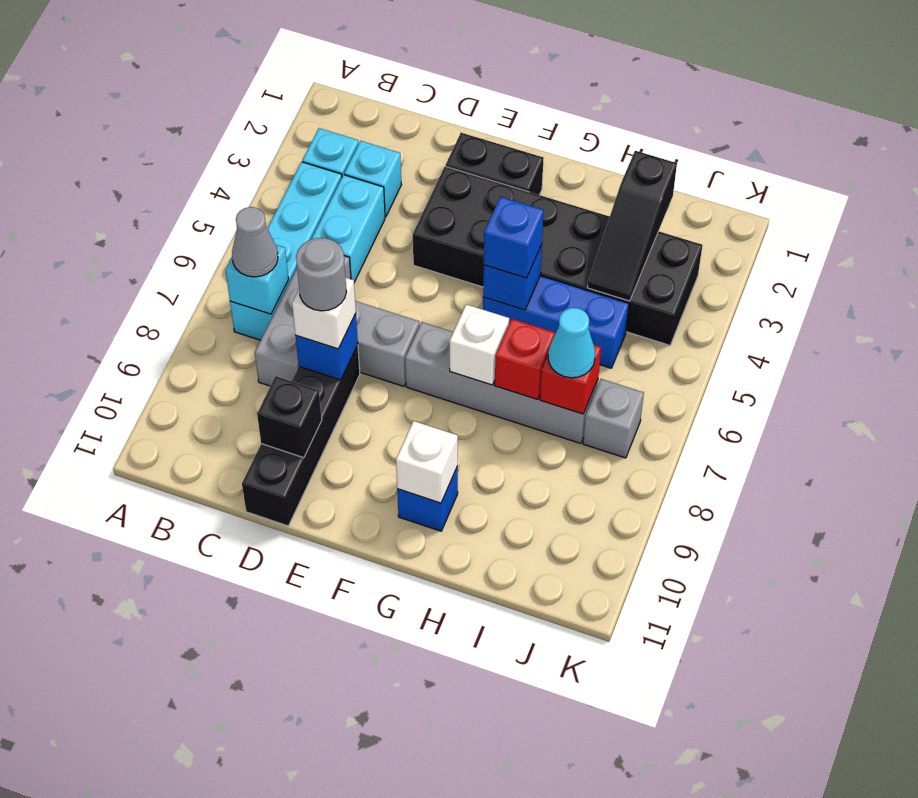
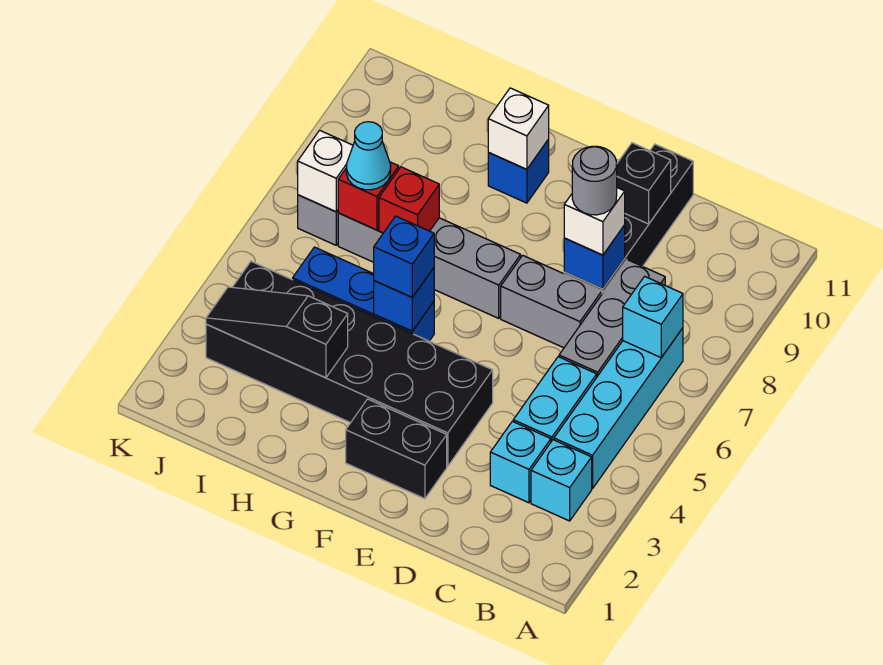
grey cone B7 level 3 -> none
white brick G7 level 2 -> white brick J7 level 2
black slope I2:I4 level 2 top 2 -> black slope H3:J3 level 2 top H

